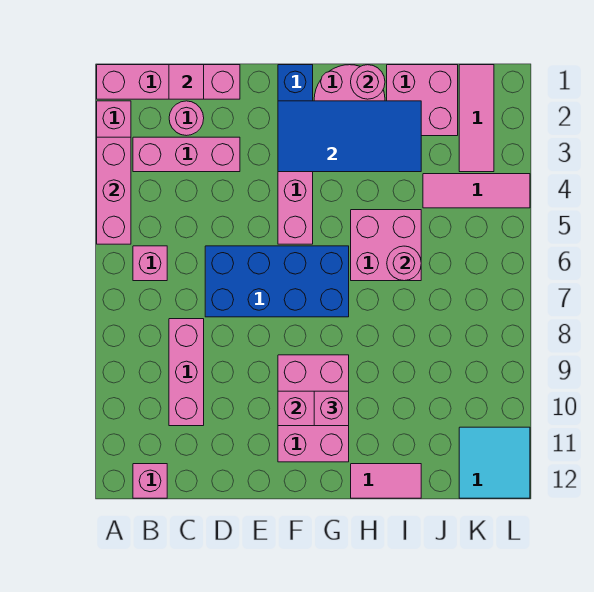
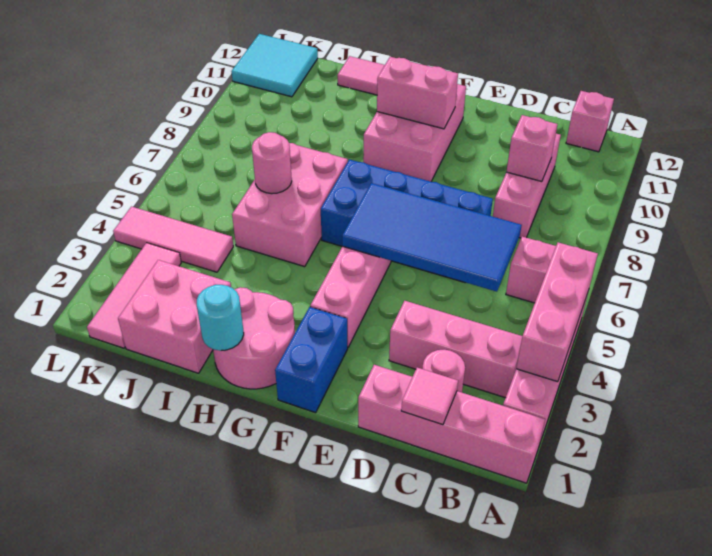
blue tile F2:I3 level 2 -> blue tile C5:F6 level 2
pink brick G10 level 3 -> pink brick C9 level 2
pink round brick H1 level 2 -> cyan round brick H1 level 2
pink brick H5:I6 level 1 -> pink brick H5:I7 level 1

